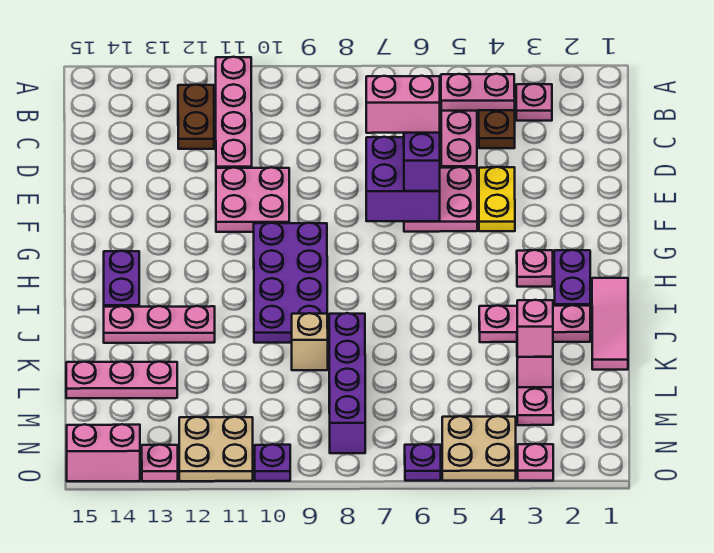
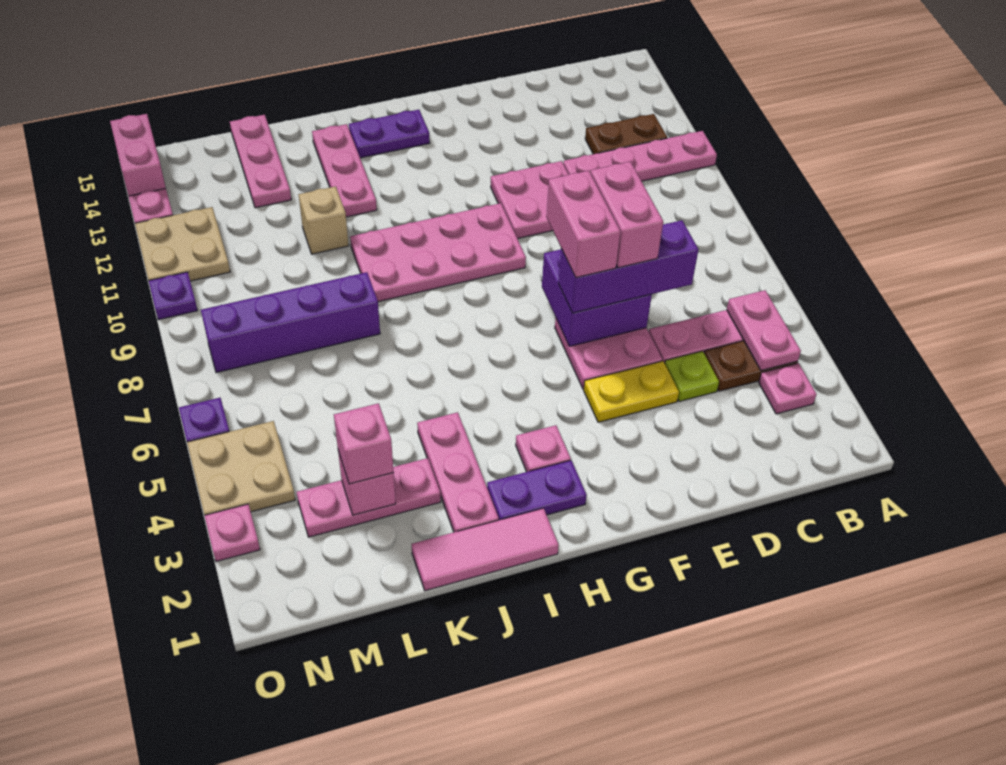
none -> lime plate D4 level 1
none -> pink brick F6:F7 level 4
purple plate G9:J10 level 1 -> pink plate G9:J10 level 1
tan brick K9 level 1 -> tan brick K11 level 1

